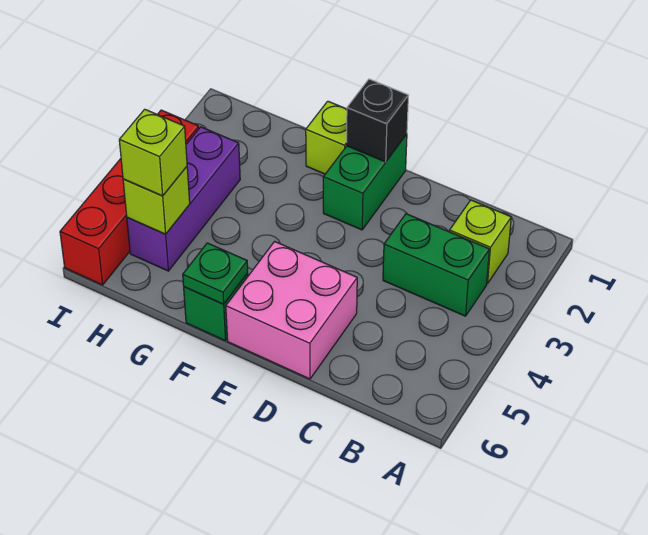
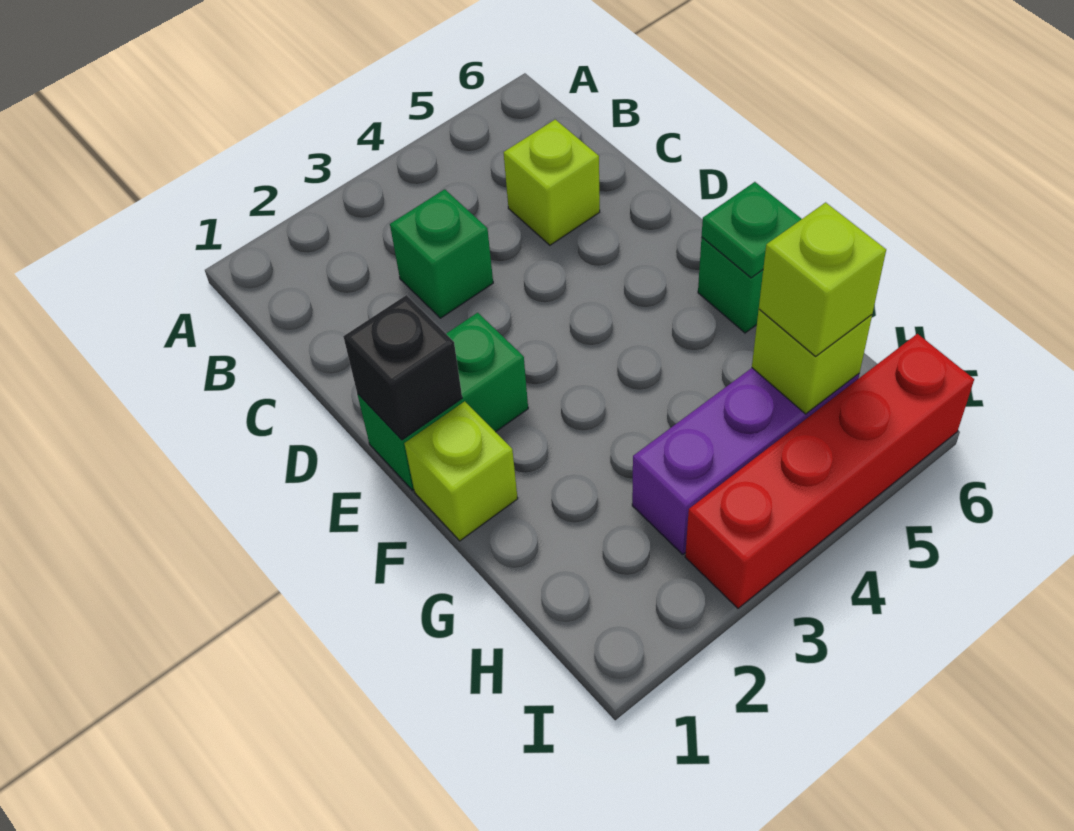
lime brick B2 level 1 -> lime brick C5 level 1
green brick B3:C3 level 1 -> green brick C3 level 1
pink brick D5:E6 level 1 -> none

